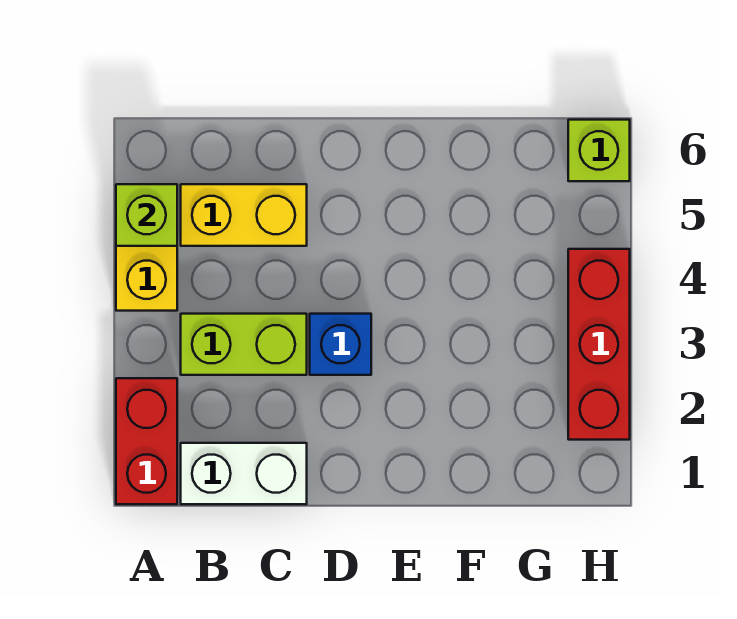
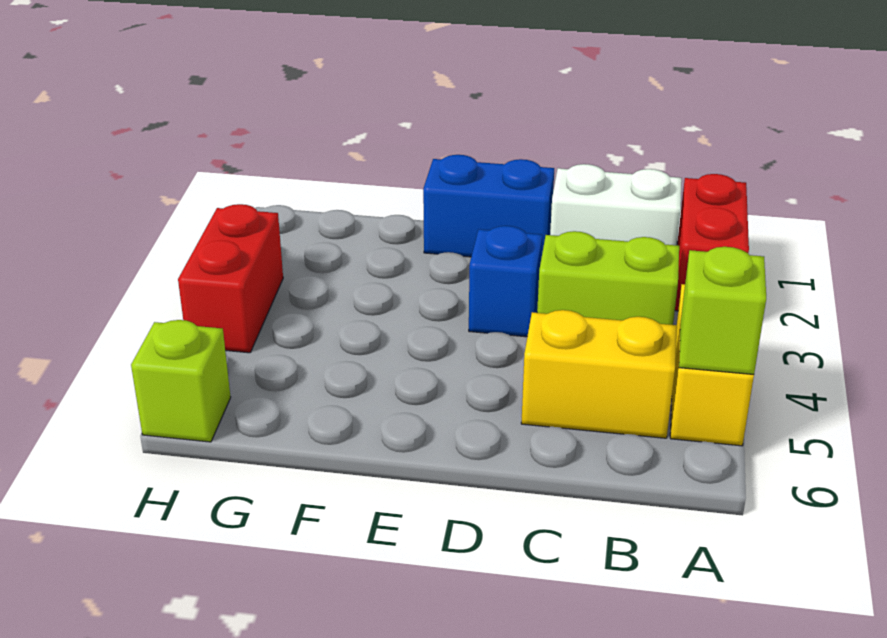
none -> blue brick D1:E1 level 1
red brick H2:H4 level 1 -> red brick H3:H4 level 1

